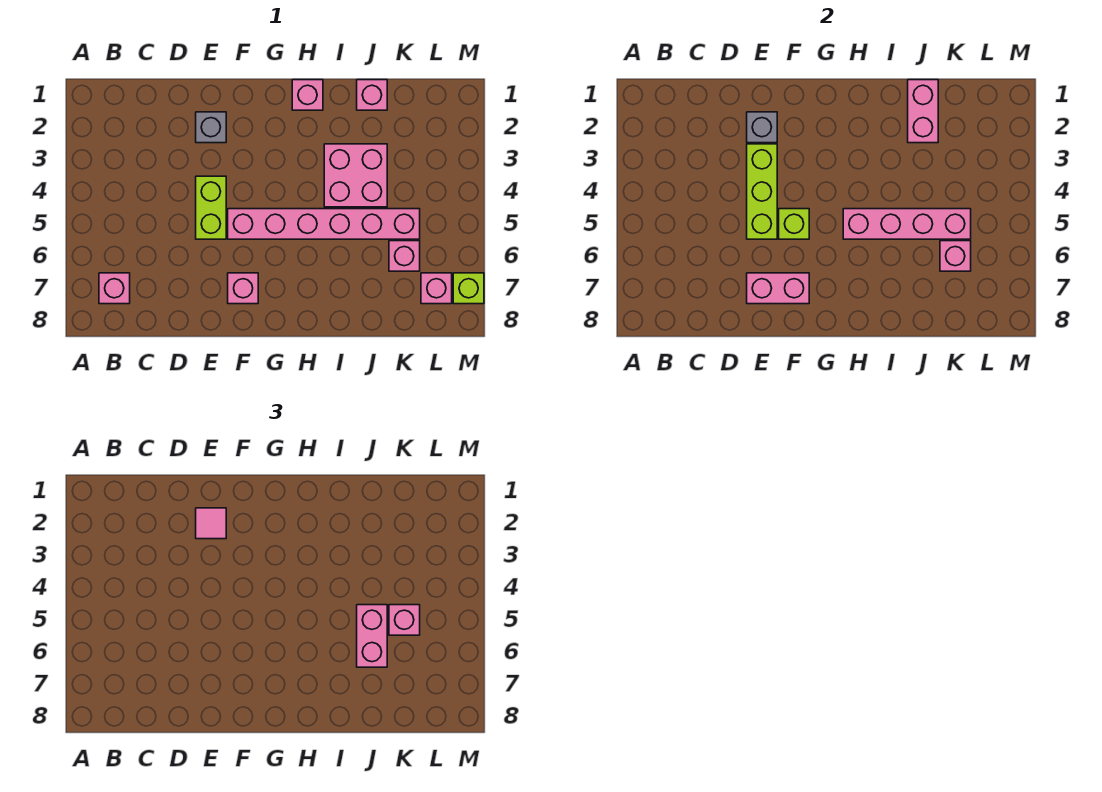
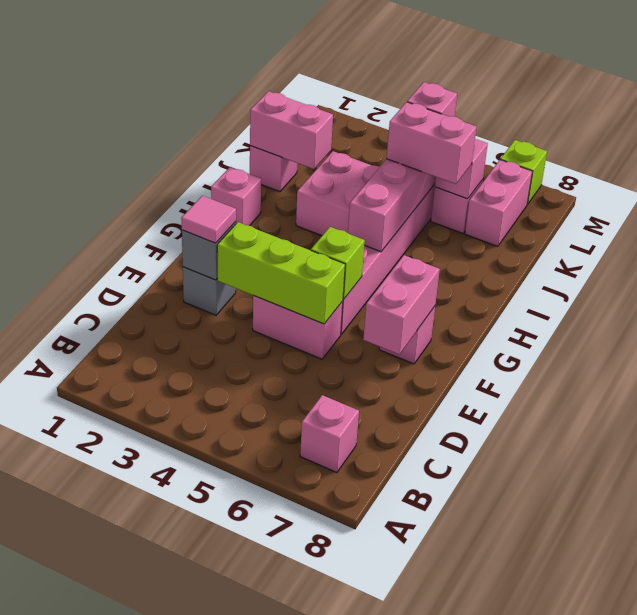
lime brick E4:E5 level 1 -> pink brick E4:E5 level 1
pink brick L7 level 1 -> pink brick K7:L7 level 1

